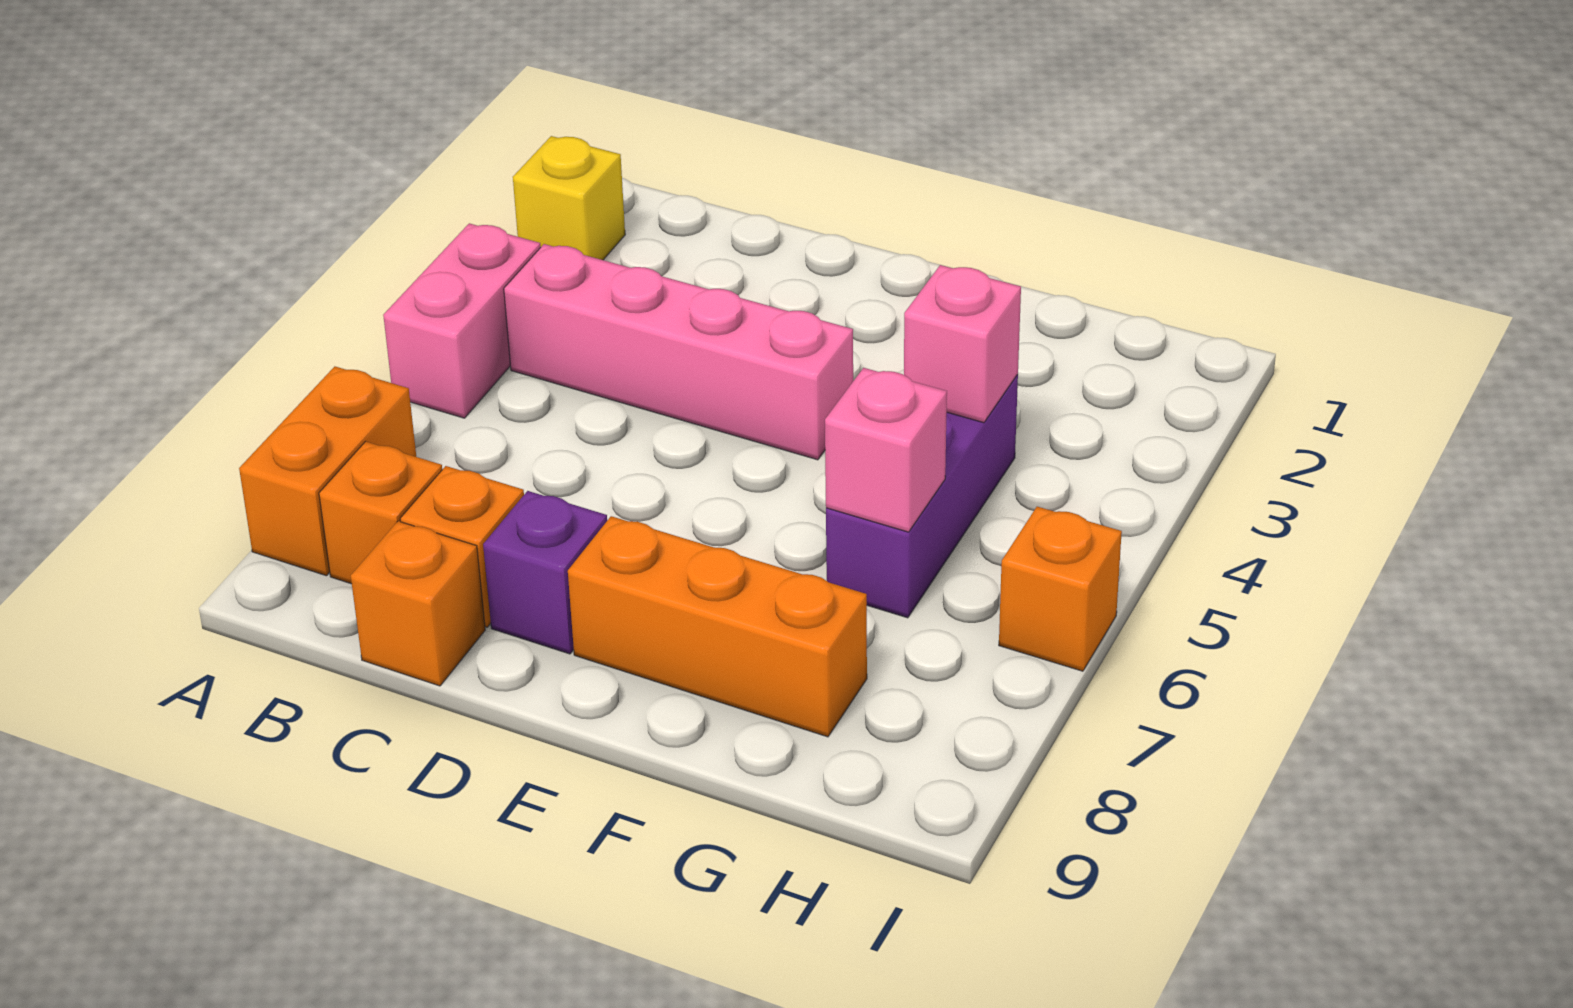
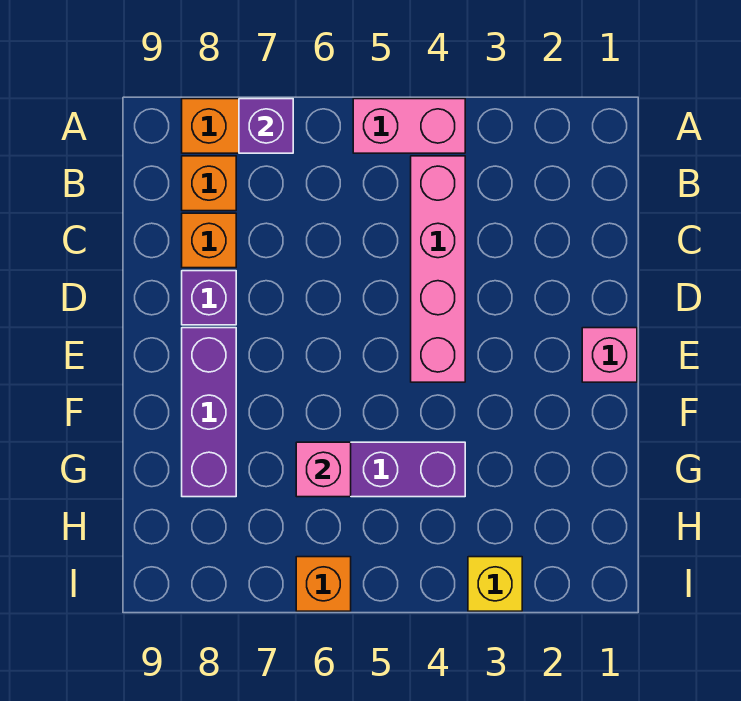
yellow brick A2 level 1 -> yellow brick I3 level 1
none -> purple brick A7 level 2
orange brick C9 level 1 -> none
orange brick E8:G8 level 1 -> purple brick E8:G8 level 1
pink brick G4 level 2 -> pink brick E1 level 1

